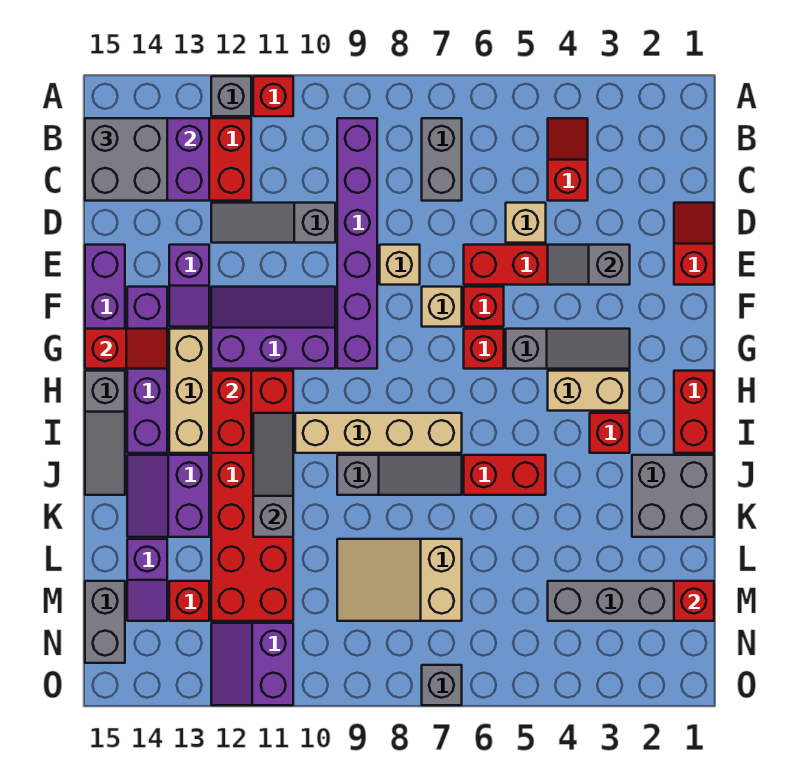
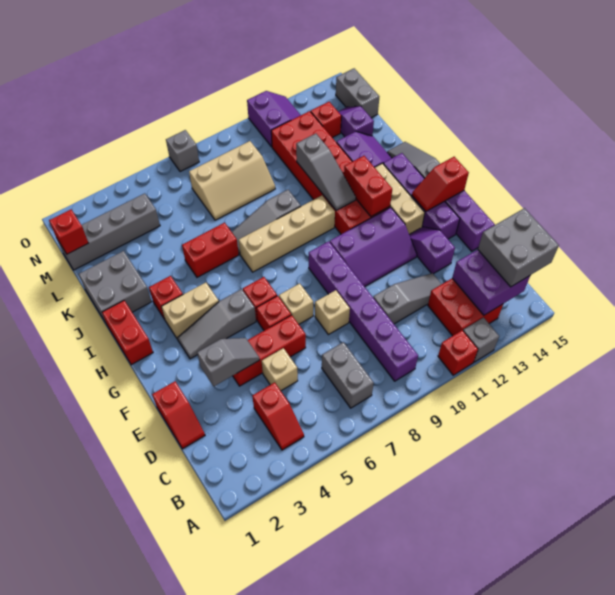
tan slope L7:M9 level 1 top 7 -> tan slope L7:M9 level 1 top M

